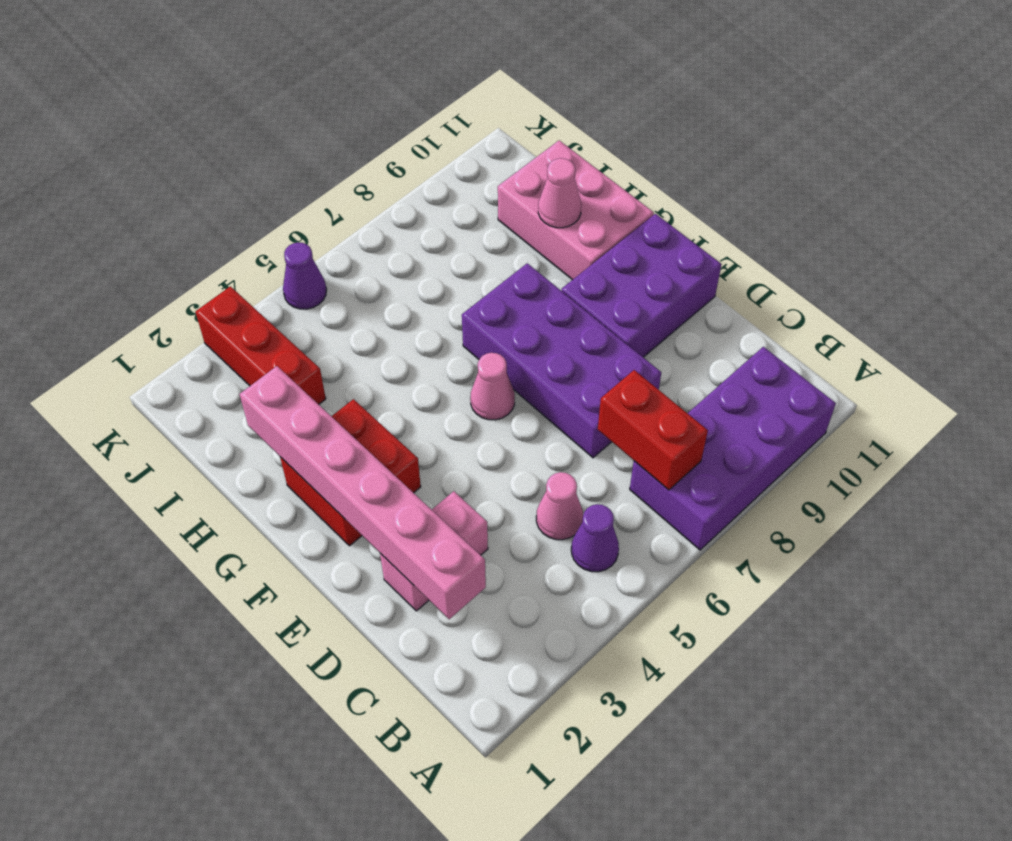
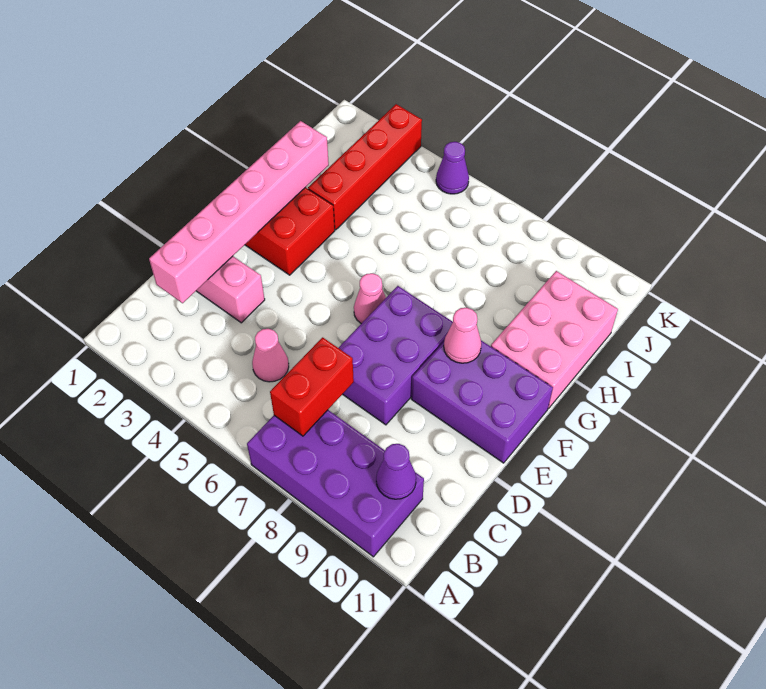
purple cone B5 level 1 -> purple cone B10 level 2
purple brick D7:G8 level 1 -> purple brick D7:F8 level 1
pink cone H10 level 2 -> pink cone F9 level 2
red brick I3:K3 level 1 -> red brick H3:K3 level 1

